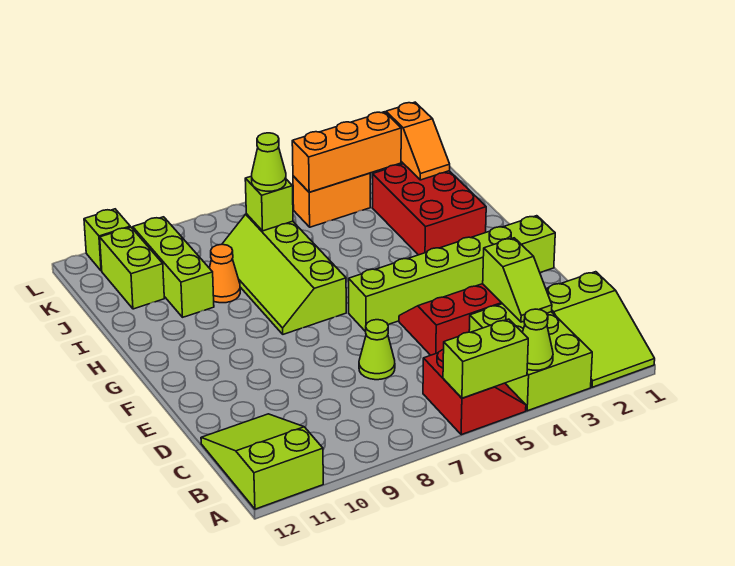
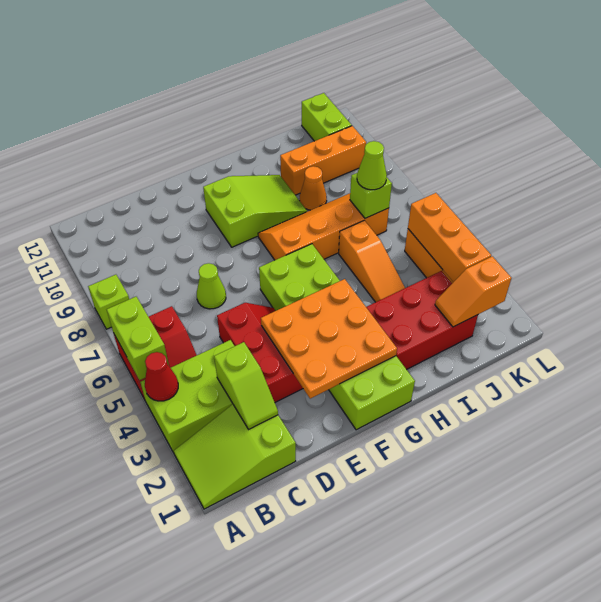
lime cone A4 level 2 -> red cone A4 level 2
lime slope A11:C12 level 1 top A -> lime slope F9:H10 level 1 top F
lime slope C3:D3 level 2 top D -> lime slope C2:C3 level 2 top 3
none -> orange plate E2:G4 level 2
lime brick F1:F6 level 1 -> lime brick F1:G6 level 1
lime slope G7:J8 level 1 top 7 -> orange slope G7:J8 level 1 top 7
none -> orange slope I4:I6 level 1 top 6
lime brick I10:K10 level 1 -> orange brick I10:K10 level 1
lime brick J11:K11 level 1 -> lime brick K11:K12 level 1
lime brick L11 level 1 -> lime brick A8 level 1

